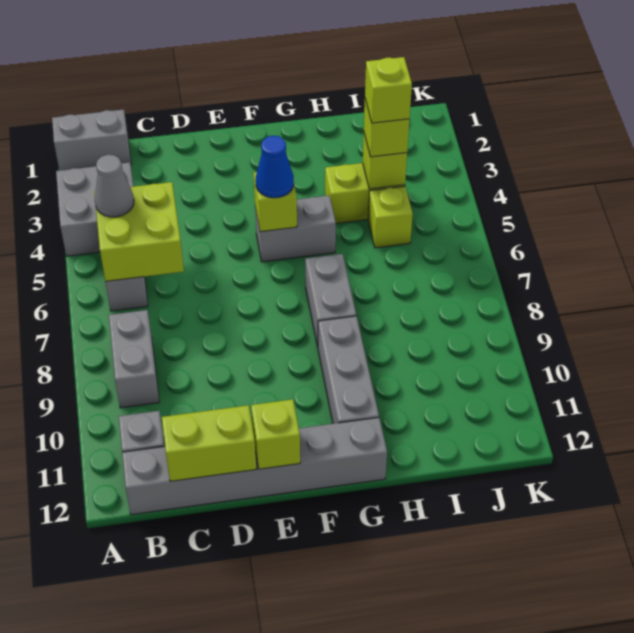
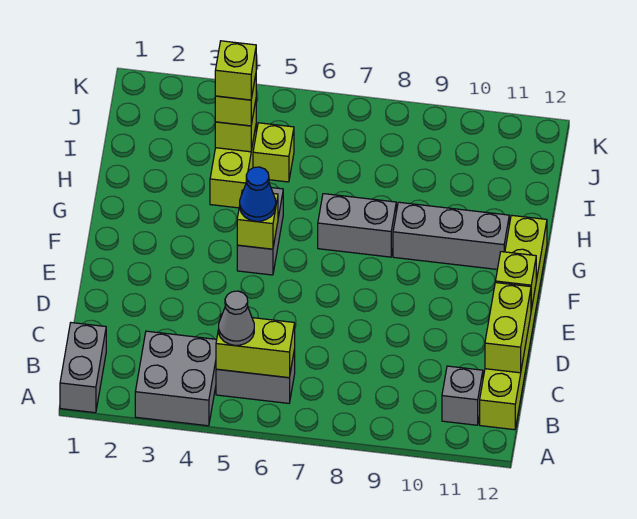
lime brick B5:C6 level 2 -> lime brick B5:B6 level 2
grey brick B8:B9 level 1 -> none
grey brick B12:G12 level 1 -> lime brick B12:G12 level 1

